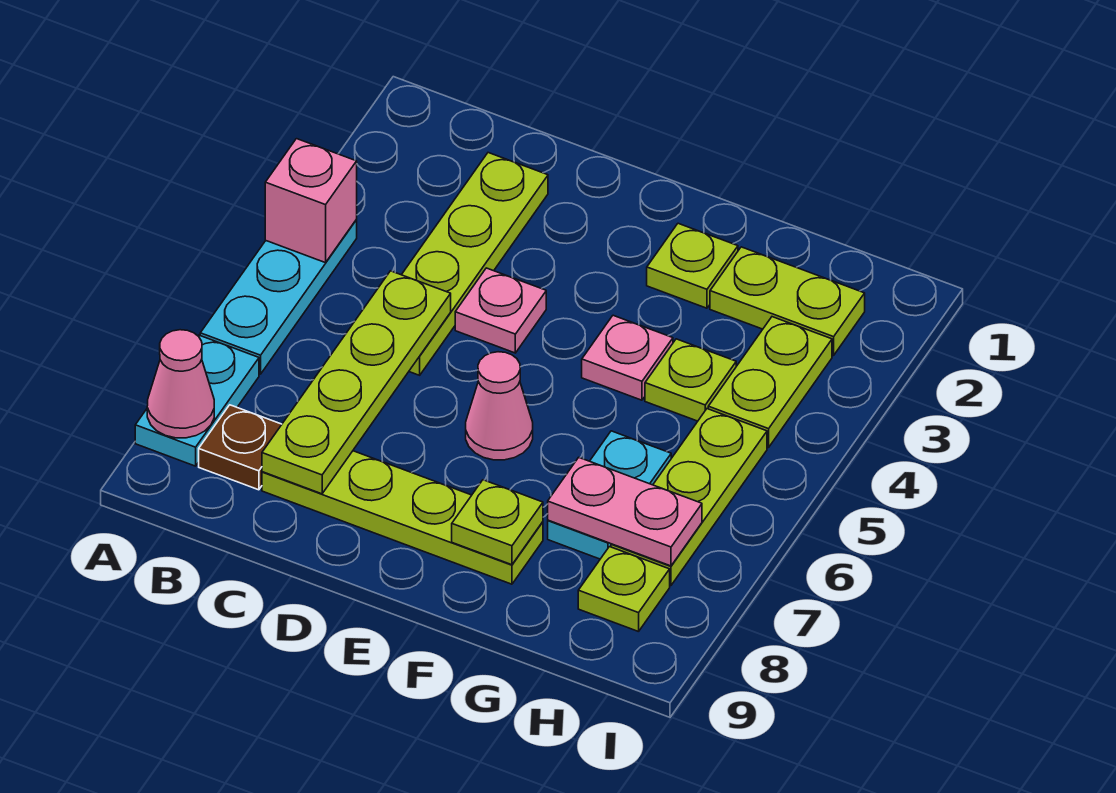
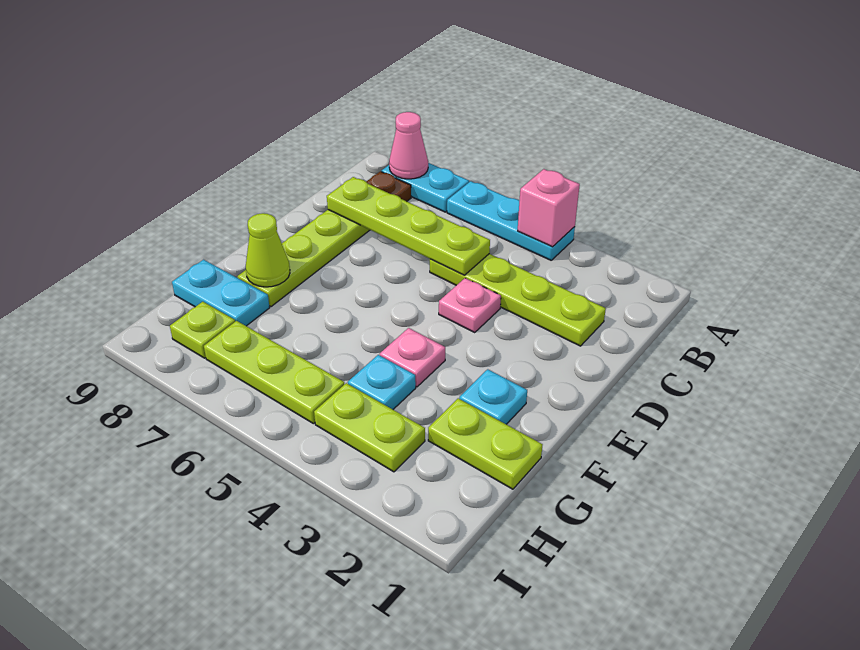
pink cone E6 level 1 -> none
lime plate F2 level 1 -> cyan plate F2 level 1
lime plate F8 level 2 -> lime cone F8 level 2
lime plate G2:H2 level 1 -> lime plate G1:G2 level 1
lime plate G4 level 1 -> cyan plate G4 level 1
cyan plate G6:G7 level 1 -> cyan plate G8:G9 level 1
pink plate G7:H7 level 2 -> none

